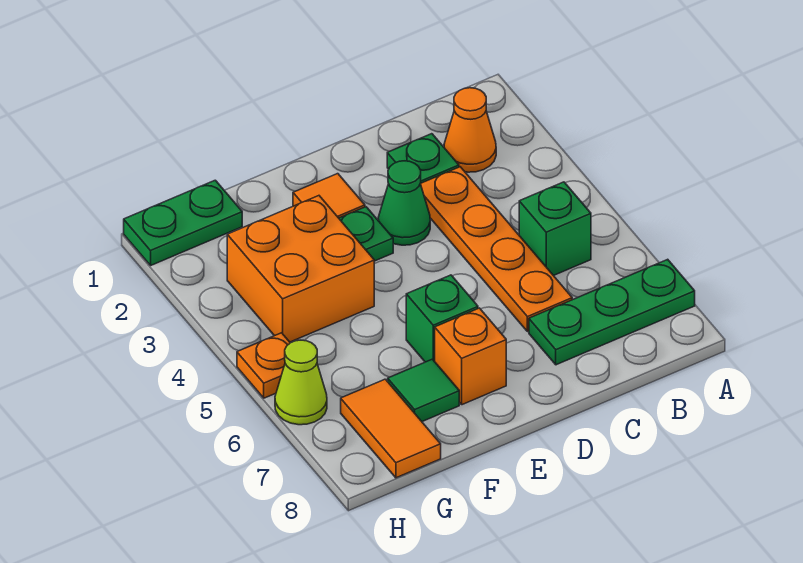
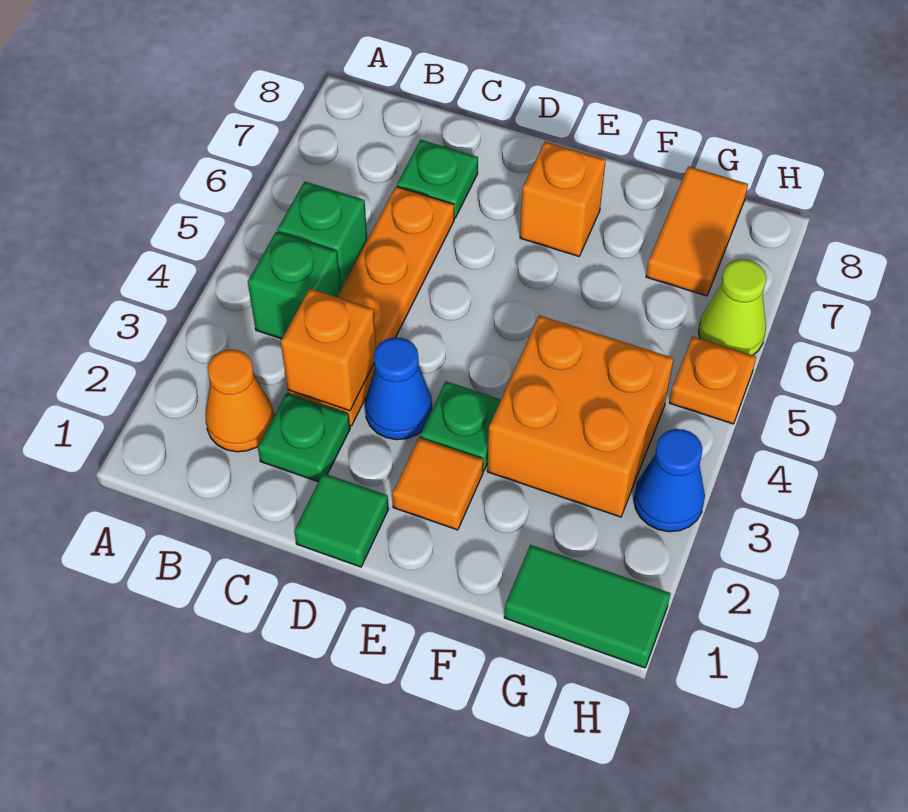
green plate A7:C7 level 1 -> green plate C7 level 1
none -> orange brick C3 level 2
green cone D3 level 1 -> blue cone D3 level 1
green brick E6 level 1 -> green brick B4 level 1
green tile F7 level 1 -> green tile D1 level 1
green plate G1:H1 level 1 -> green tile G1:H1 level 1
none -> blue cone H3 level 1

